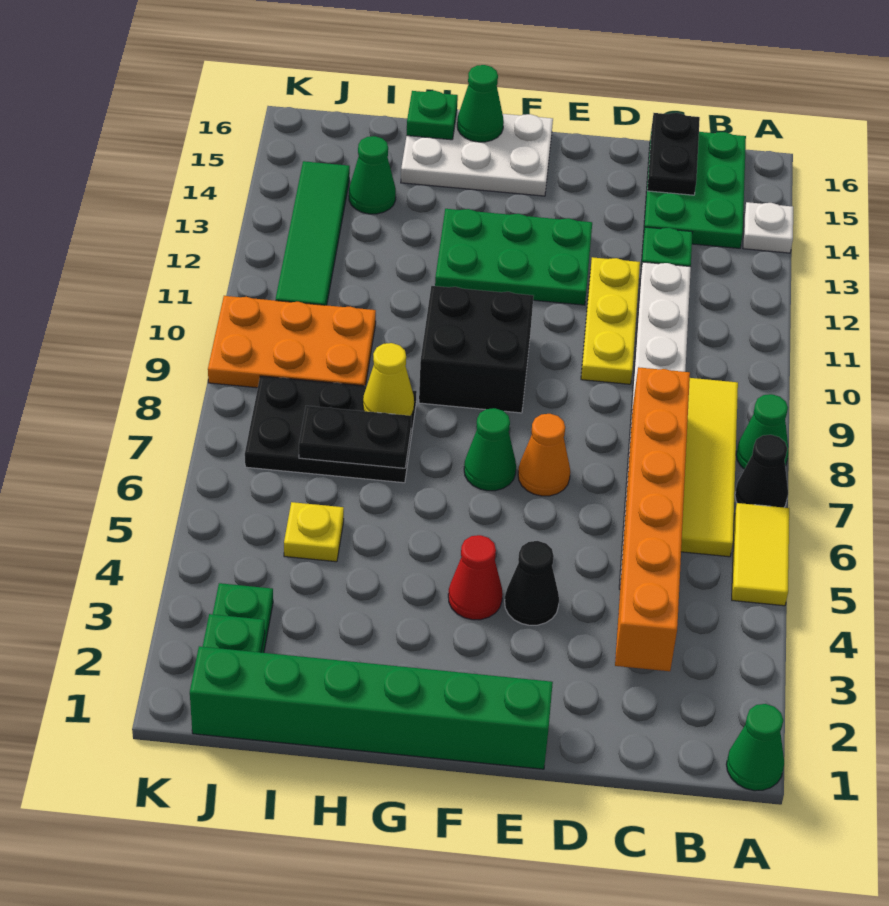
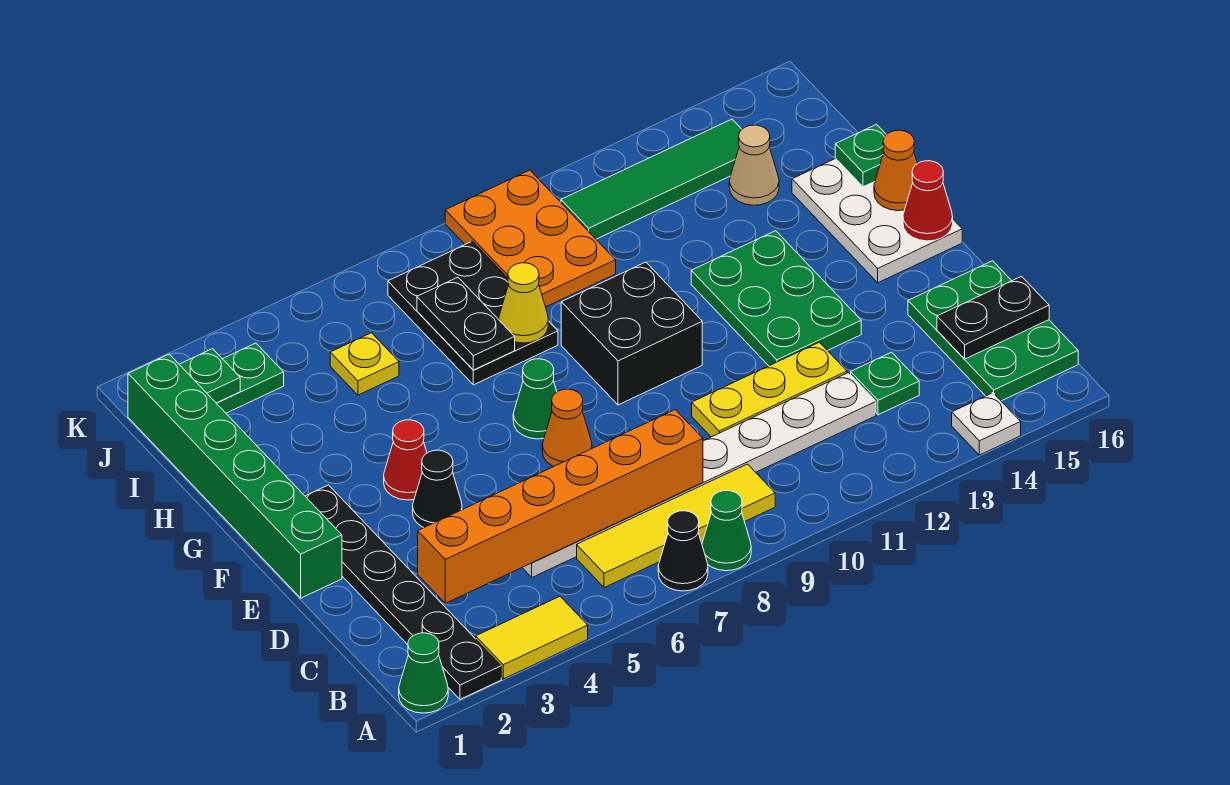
none -> black plate A2:F2 level 1
yellow tile A5:A6 level 1 -> yellow tile A3:A4 level 1
green plate B14:C16 level 1 -> green plate B15:D16 level 1
none -> red cone F16 level 2
green cone G16 level 2 -> orange cone G16 level 2
green cone I14 level 1 -> tan cone I14 level 1

